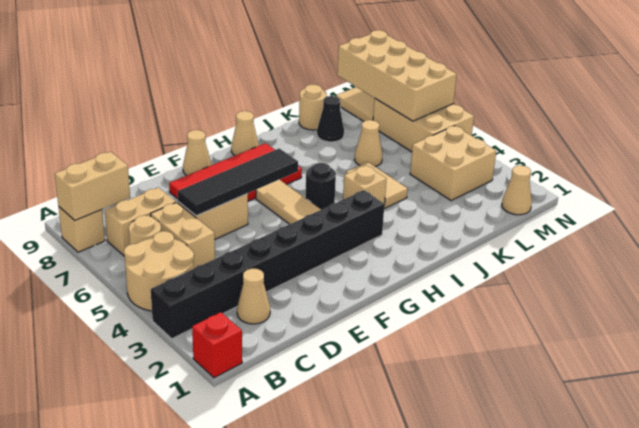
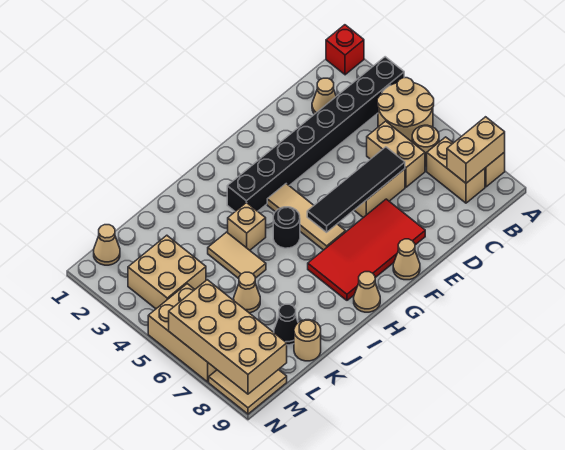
tan brick B7:C7 level 1 -> tan brick B7:B8 level 1

